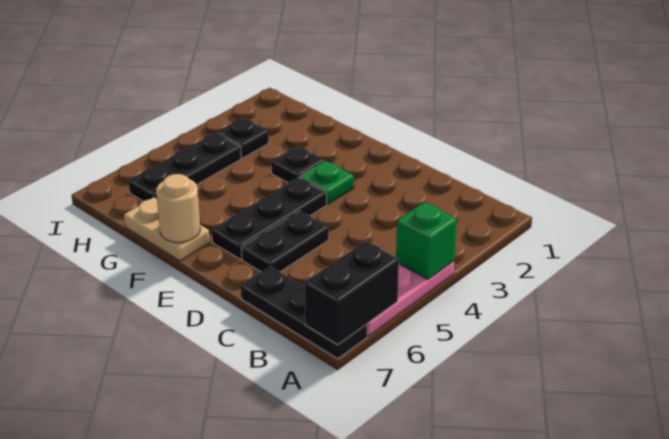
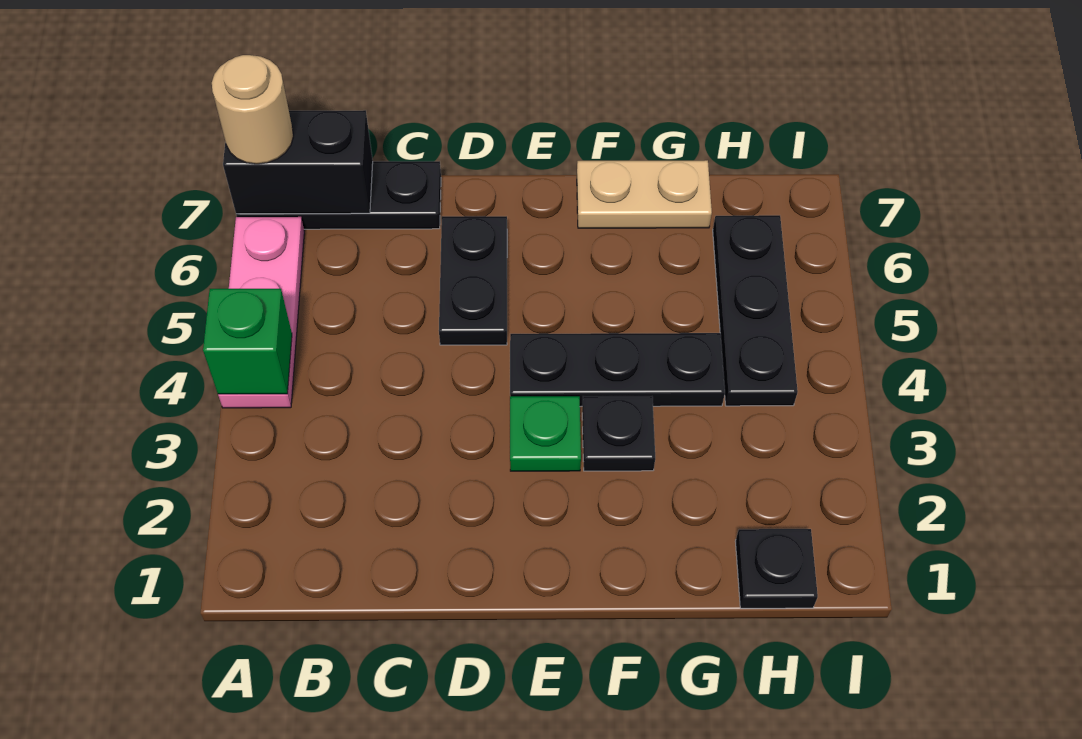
black brick A6:A7 level 2 -> black brick A7:B7 level 2
black plate E4:E6 level 1 -> black plate E4:G4 level 1
tan round brick F7 level 2 -> tan round brick A7 level 3
black plate H3 level 1 -> black plate H1 level 1

